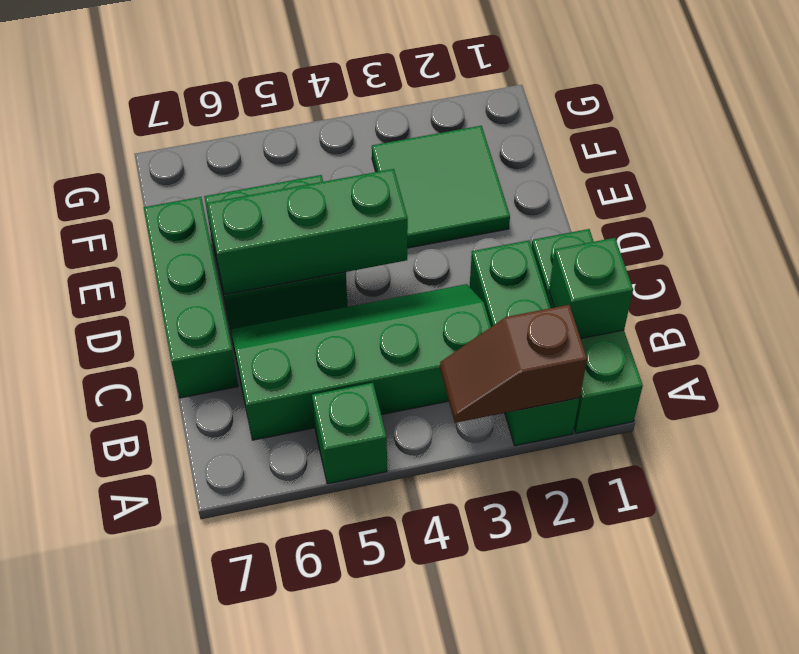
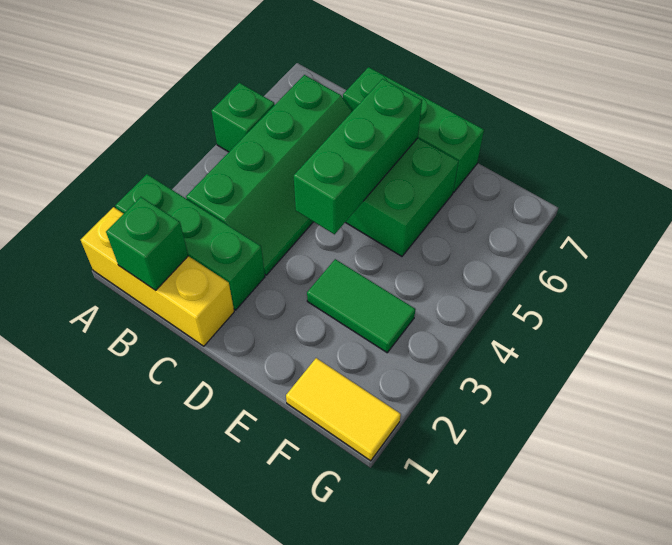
green brick A1:C1 level 1 -> yellow brick A1:C1 level 1
brown slope A2:A3 level 2 top 2 -> none
green tile E2:F3 level 1 -> green tile E3:F3 level 1
none -> yellow tile F1:G1 level 1

